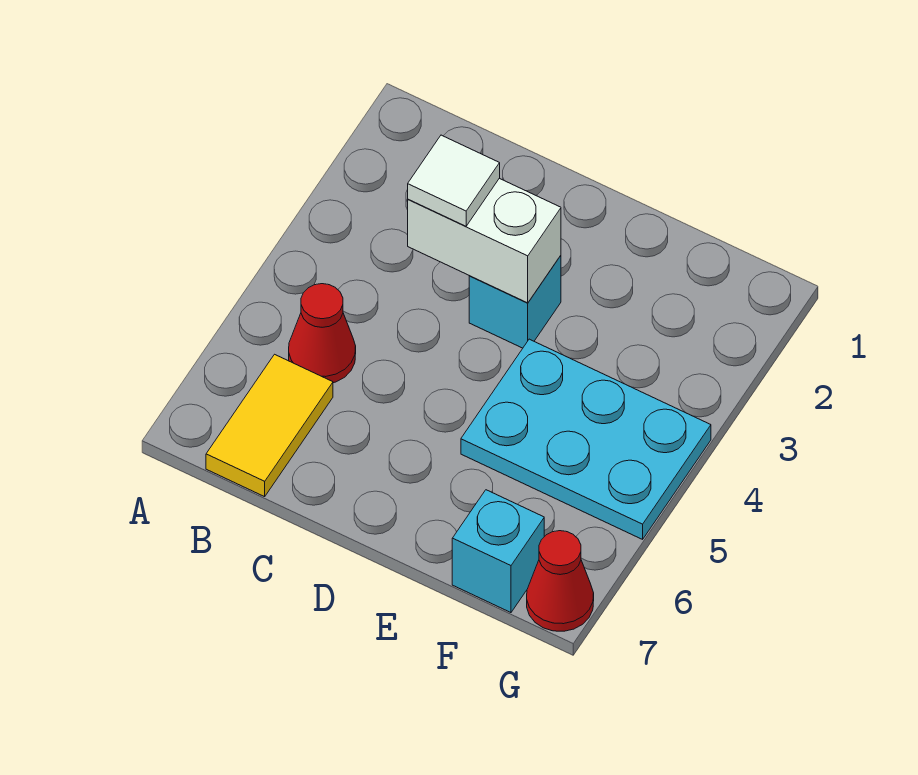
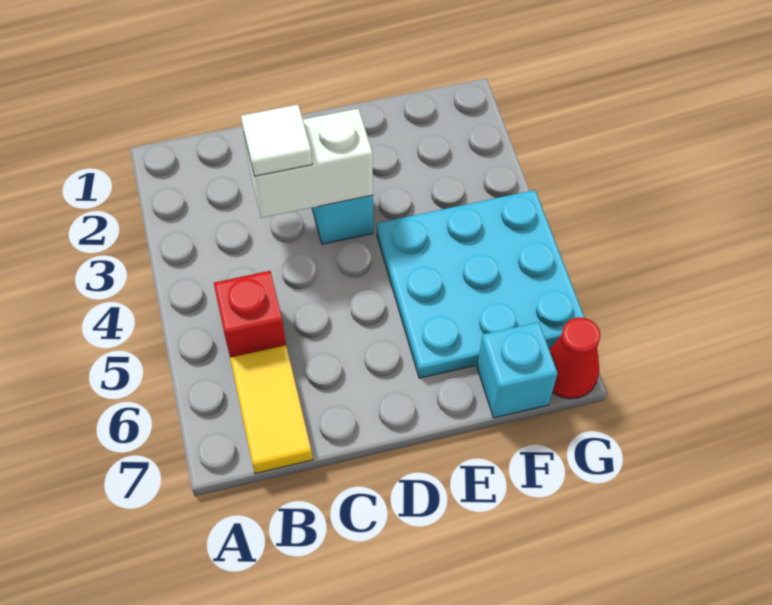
red cone B5 level 1 -> red brick B5 level 1
cyan plate E4:G5 level 1 -> cyan plate E4:G6 level 1

